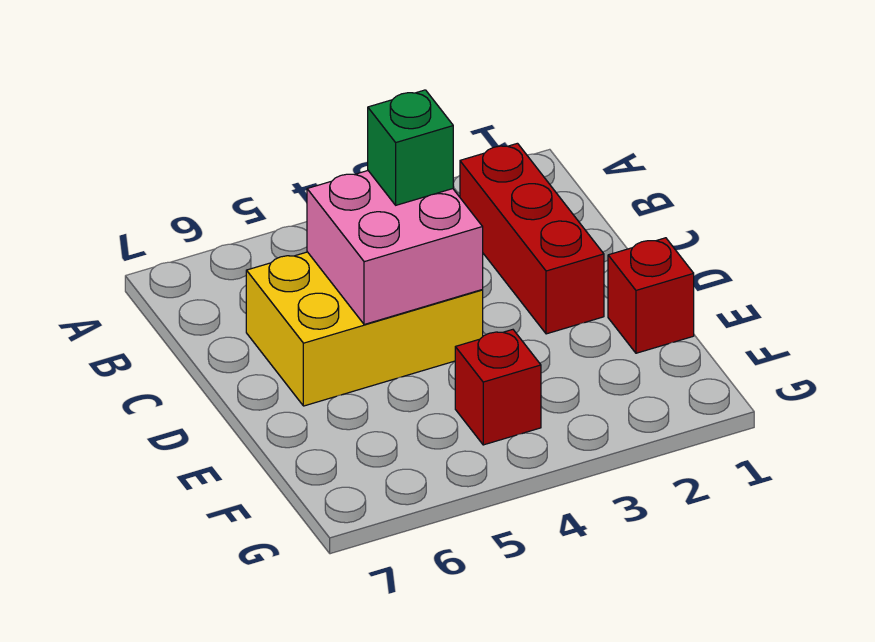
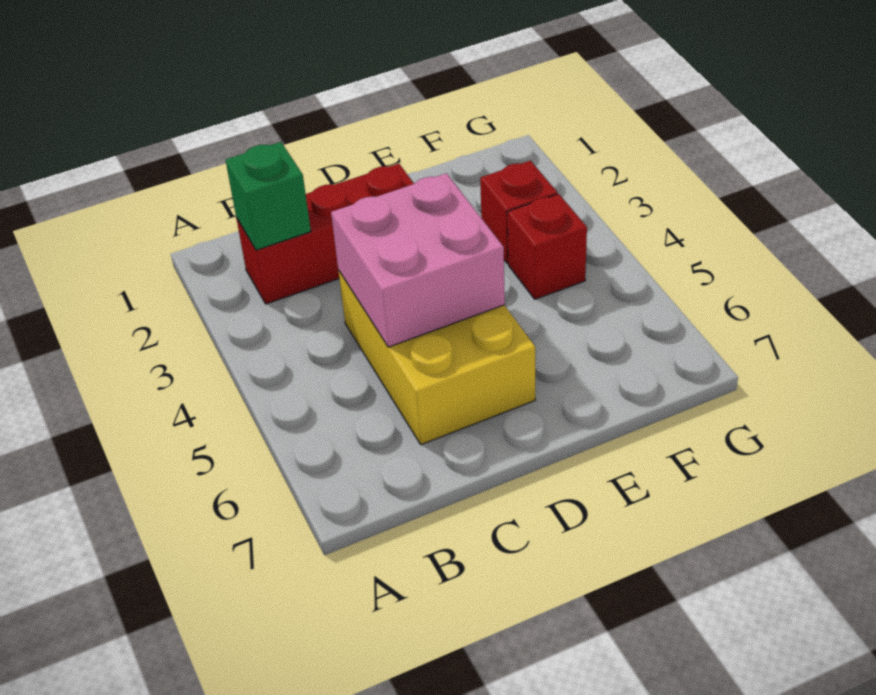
green brick C4 level 3 -> green brick B2 level 2
red brick E1 level 1 -> red brick F3 level 1

